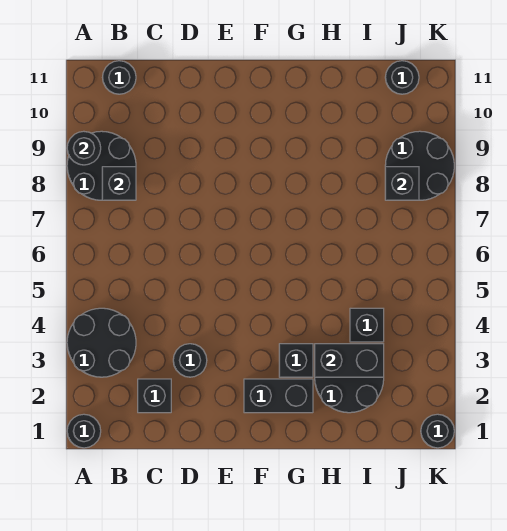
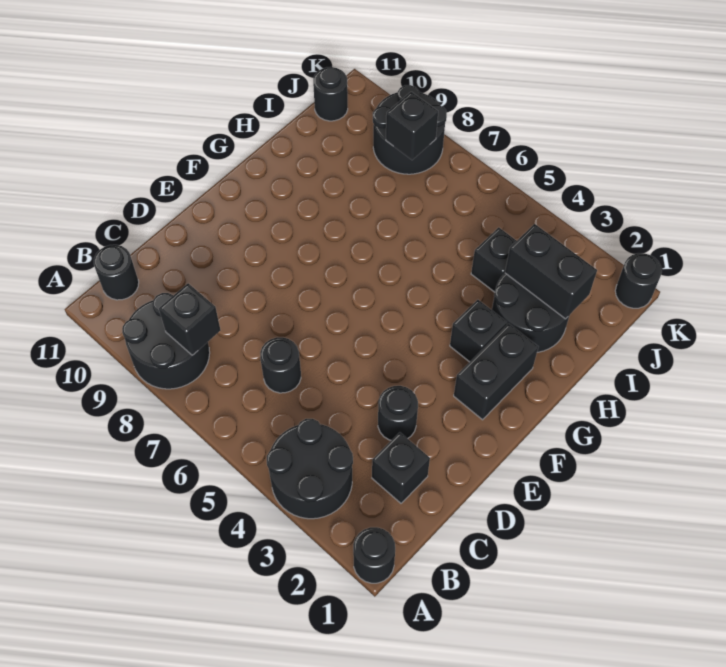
black round brick A9 level 2 -> black round brick C6 level 1
black brick H3:I3 level 2 -> black brick I2:I3 level 2

